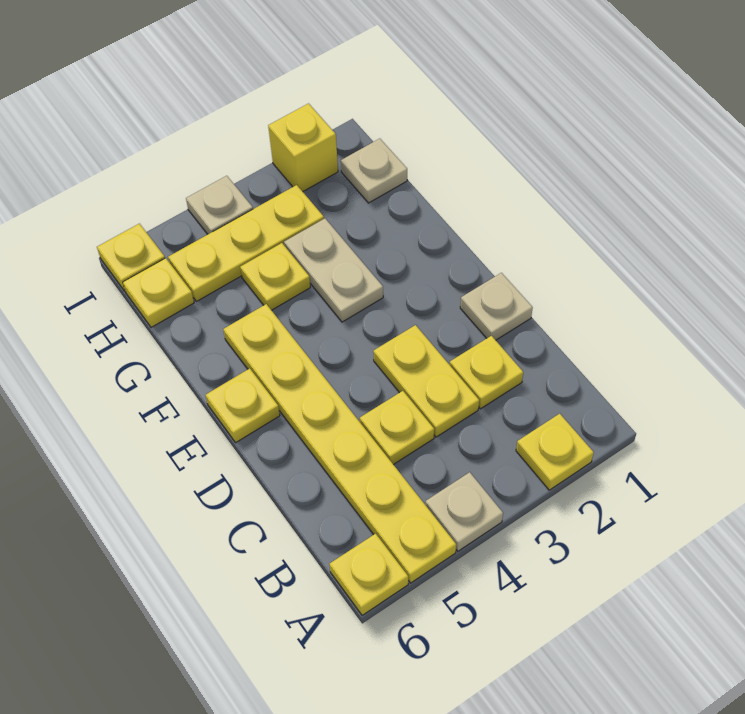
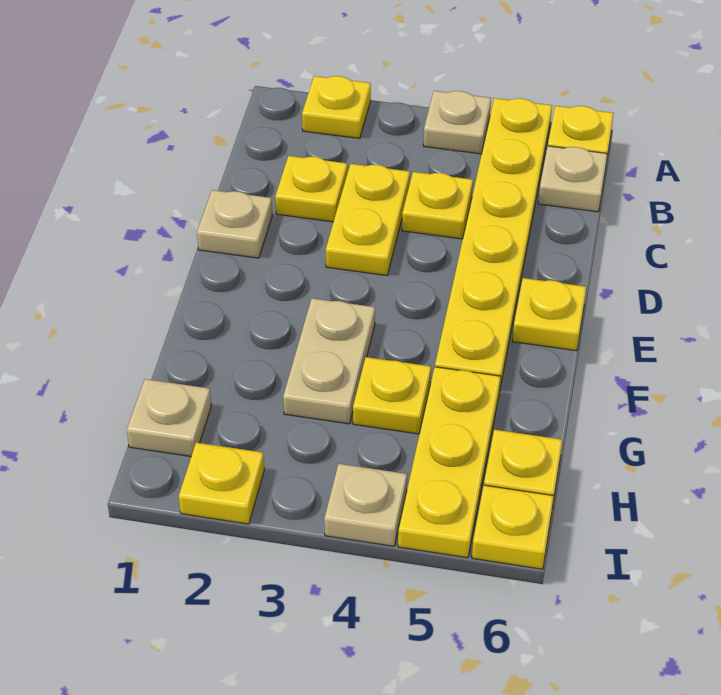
none -> tan plate B6 level 1
yellow plate H3:H5 level 1 -> yellow plate G5:I5 level 1
yellow brick I2 level 1 -> yellow plate I2 level 1

